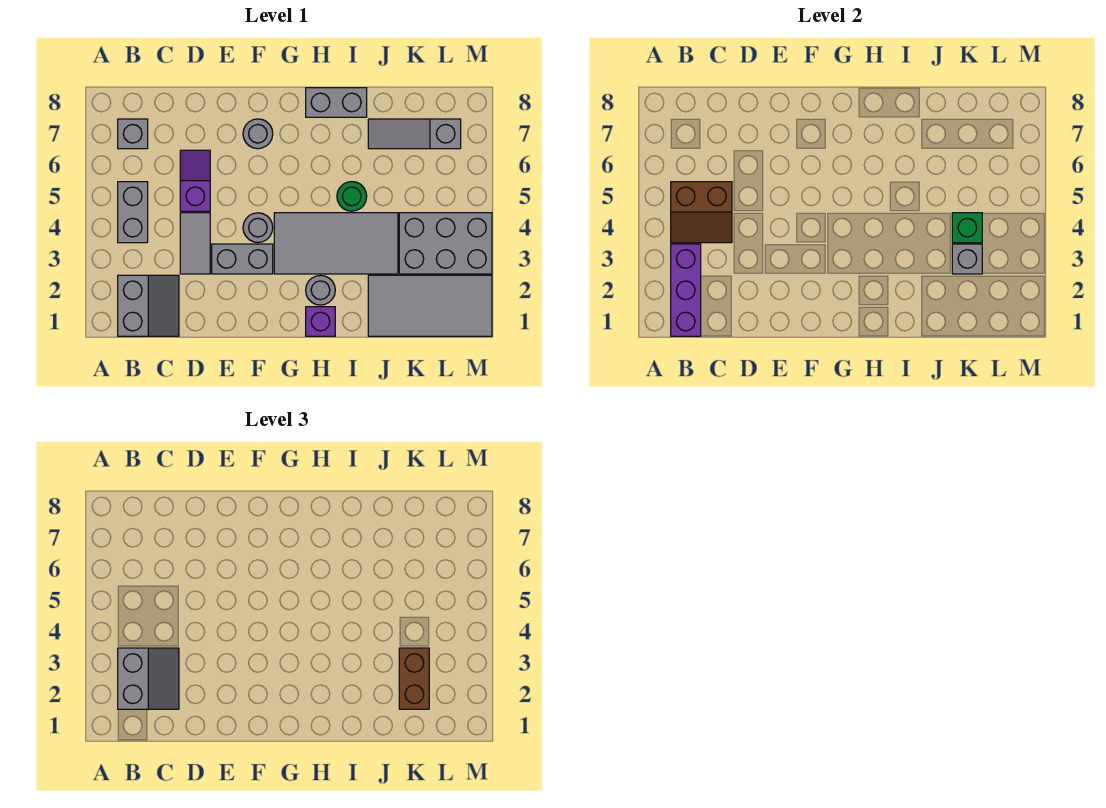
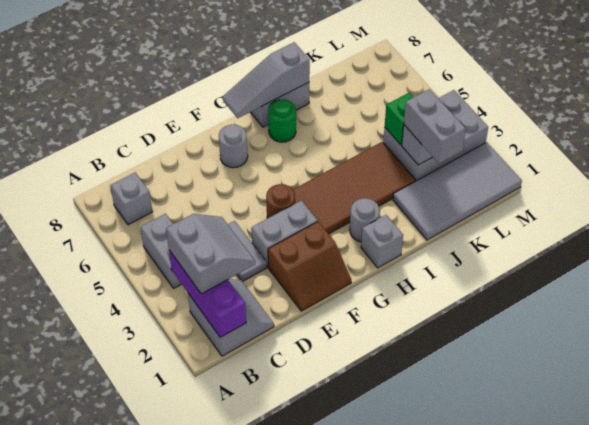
brown slope B4:C5 level 2 top 5 -> brown slope E1:F2 level 1 top 2
purple slope D5:D6 level 1 top 5 -> none
grey round brick F4 level 1 -> brown round brick F4 level 1
grey tile G3:J4 level 1 -> brown tile G3:J4 level 1
purple brick H1 level 1 -> grey brick H1 level 1
green round brick I5 level 1 -> green round brick H7 level 1
grey slope J7:L7 level 1 top L -> grey slope G8:I8 level 2 top I
brown brick K2:K3 level 3 -> grey brick K2:K3 level 3

